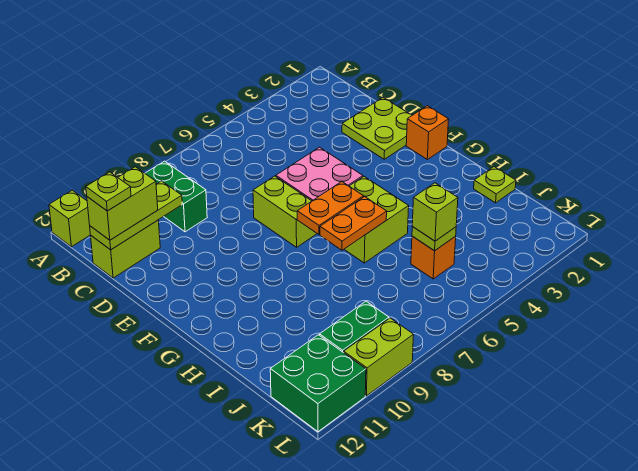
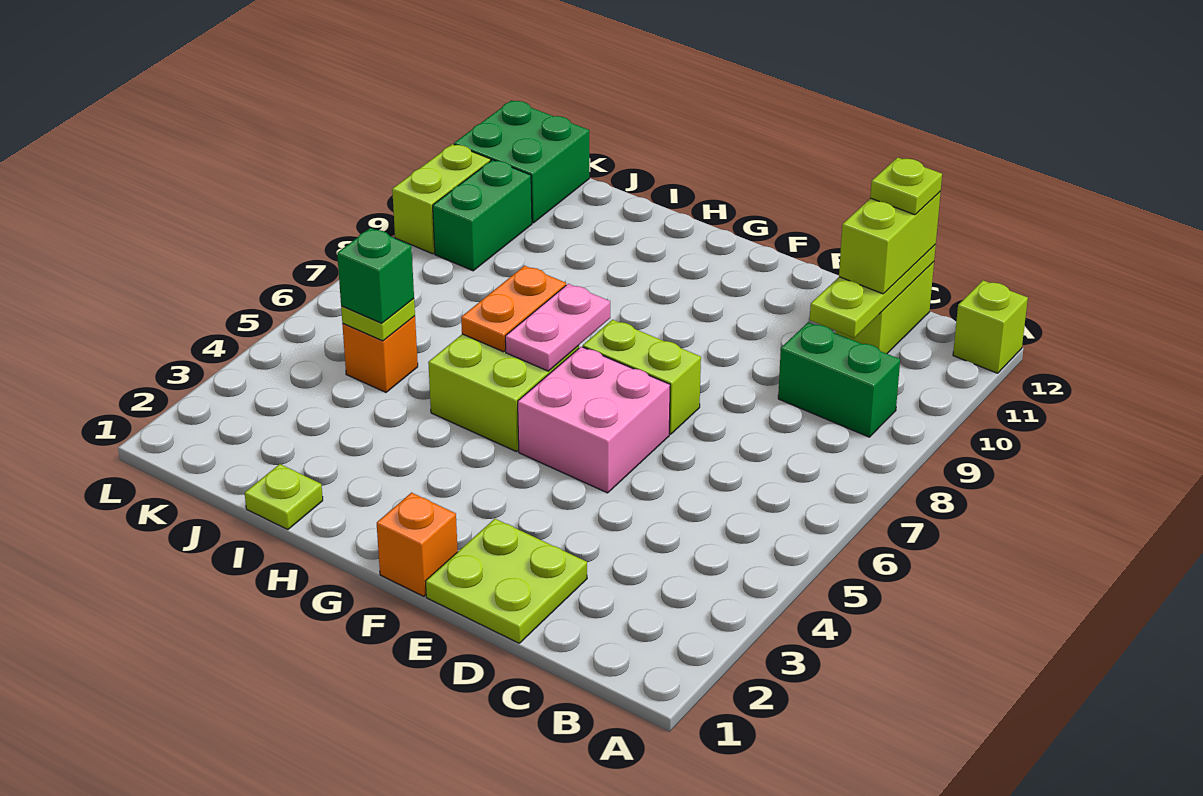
orange plate G6:G7 level 2 -> pink plate G6:G7 level 2
lime brick J5 level 3 -> green brick J5 level 3

